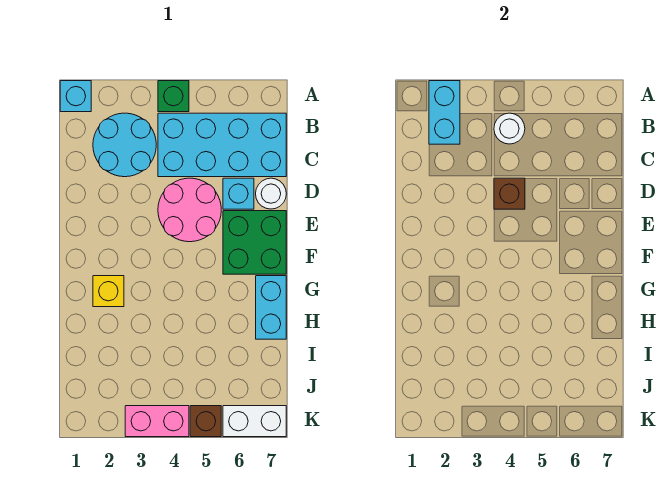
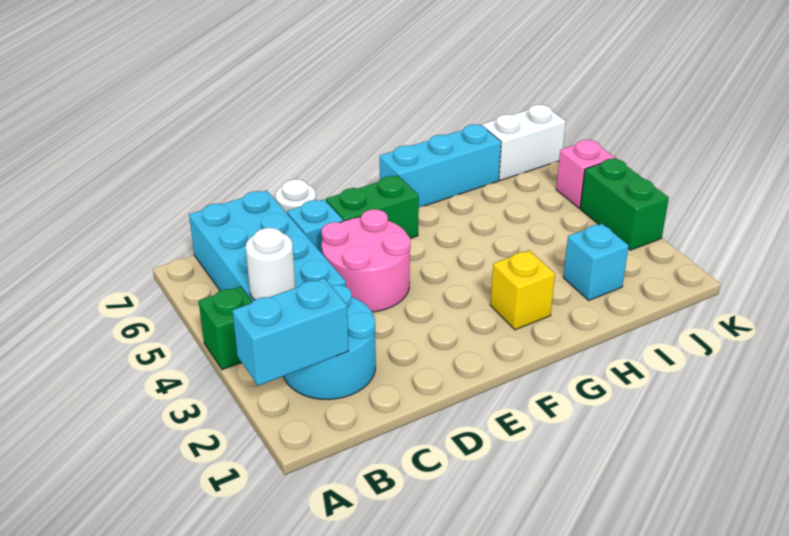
cyan brick A1 level 1 -> cyan brick I2 level 1
brown brick D4 level 2 -> none
green brick E6:F7 level 1 -> green brick E6:F6 level 1
cyan brick G7:H7 level 1 -> cyan brick G7:I7 level 1
pink brick K3:K4 level 1 -> green brick K3:K4 level 1
brown brick K5 level 1 -> pink brick K5 level 1
white brick K6:K7 level 1 -> white brick J7:K7 level 1

